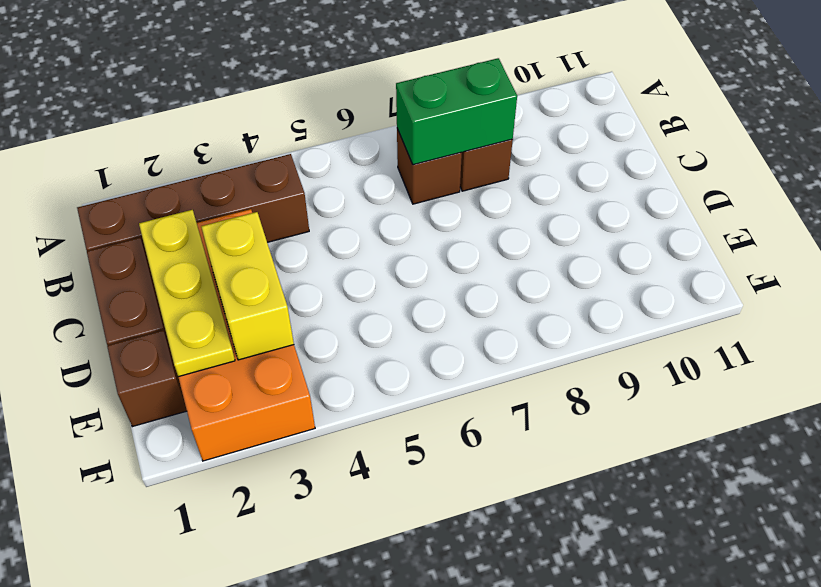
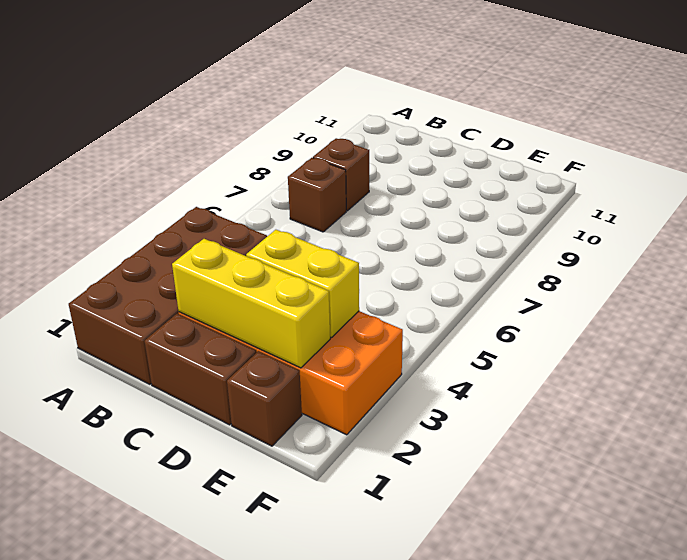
brown brick B1:B4 level 1 -> brown brick A1:B4 level 1
green brick B7:B8 level 2 -> none
yellow plate C2:E2 level 2 -> yellow brick C2:E2 level 2

